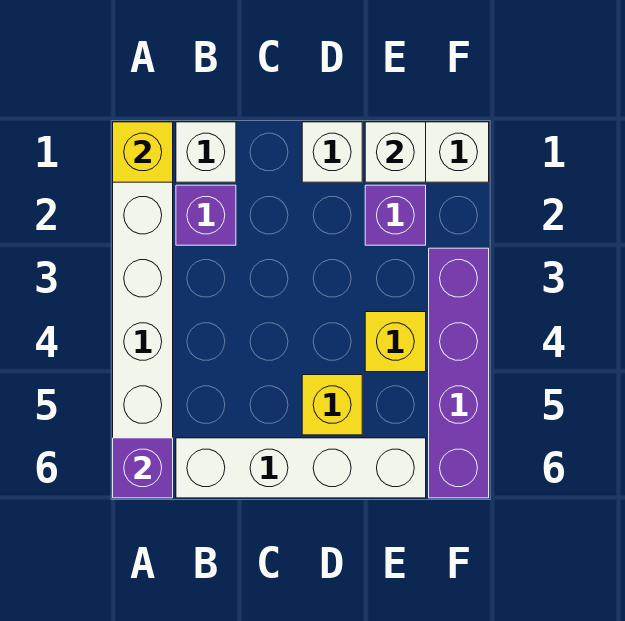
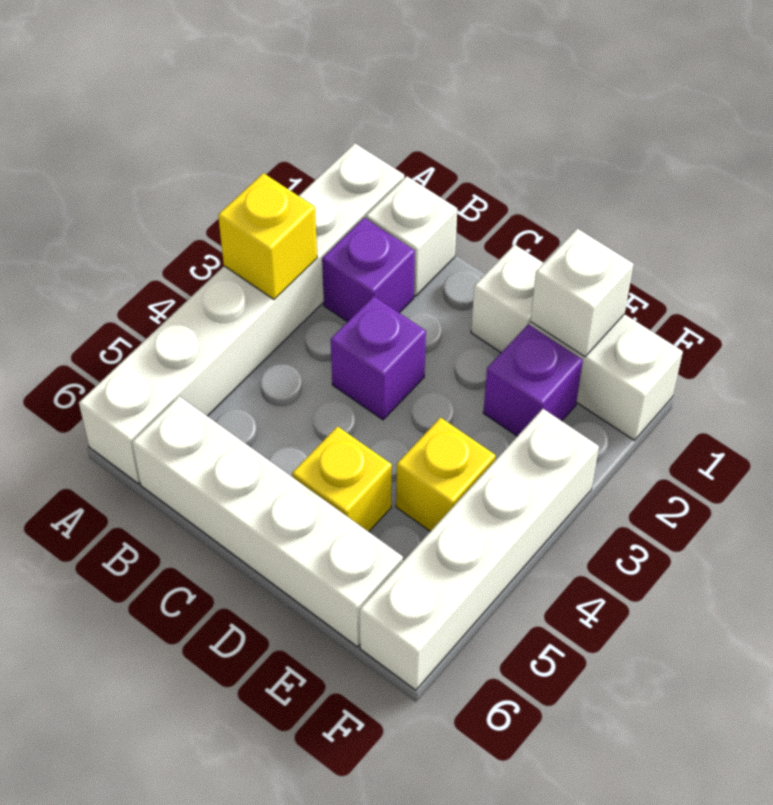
yellow brick A1 level 2 -> yellow brick A3 level 2
purple brick A6 level 2 -> purple brick C3 level 1
purple brick F3:F6 level 1 -> white brick F3:F6 level 1

